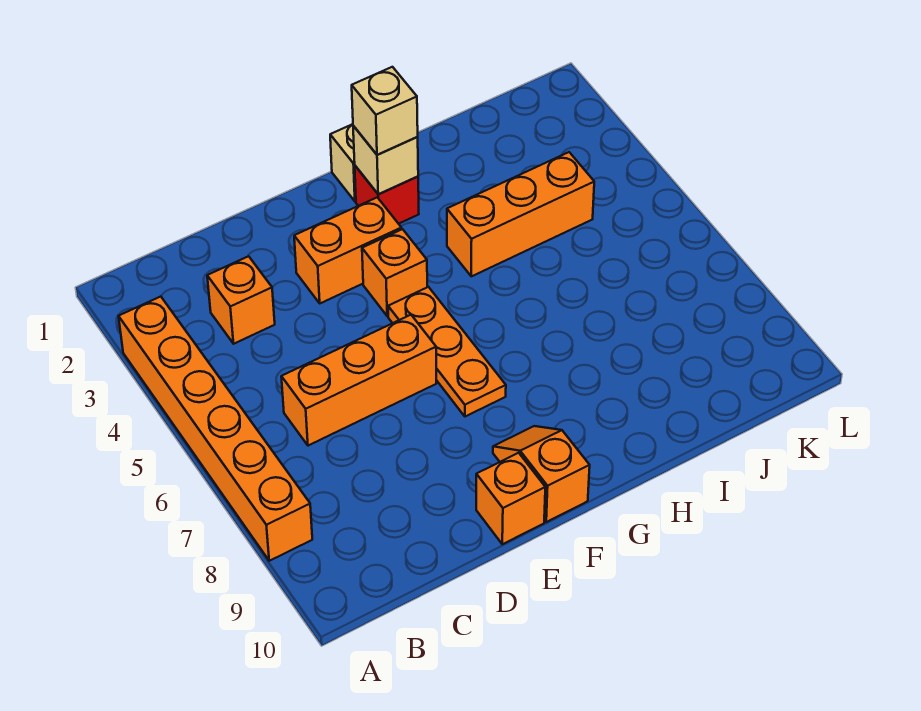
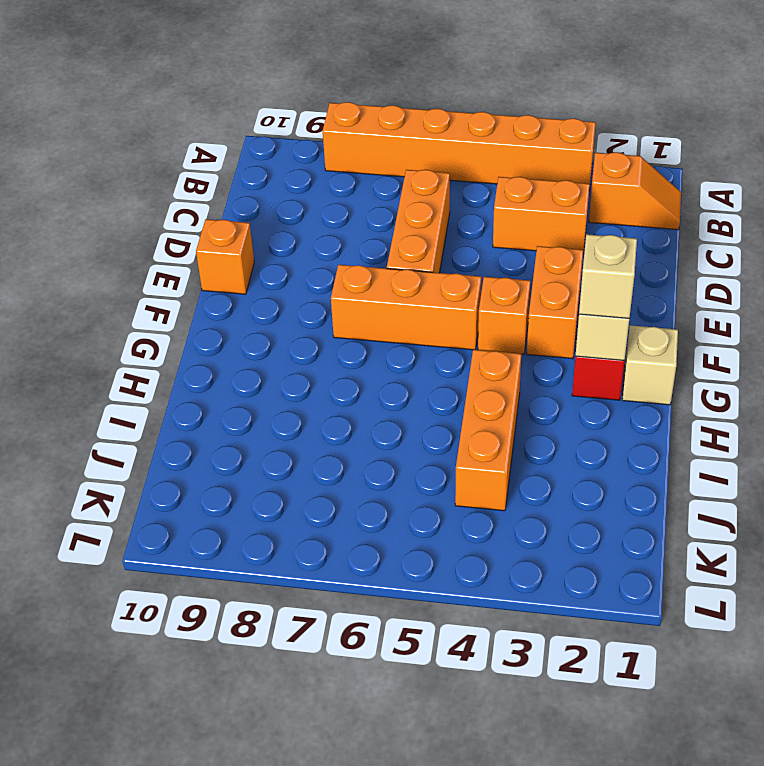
orange brick C3 level 1 -> orange brick C3:C4 level 1
orange plate F5:F7 level 1 -> orange brick F5:F7 level 1
orange slope F9:F10 level 1 top 10 -> orange slope B1:B2 level 1 top 2

